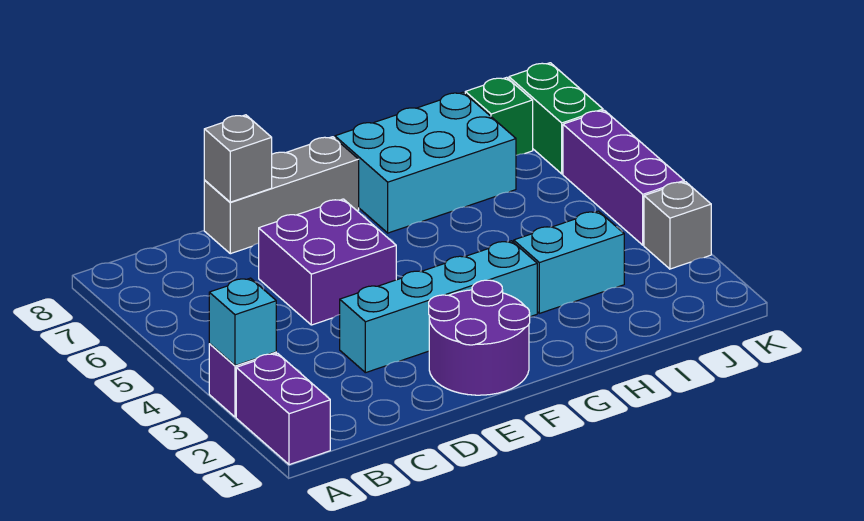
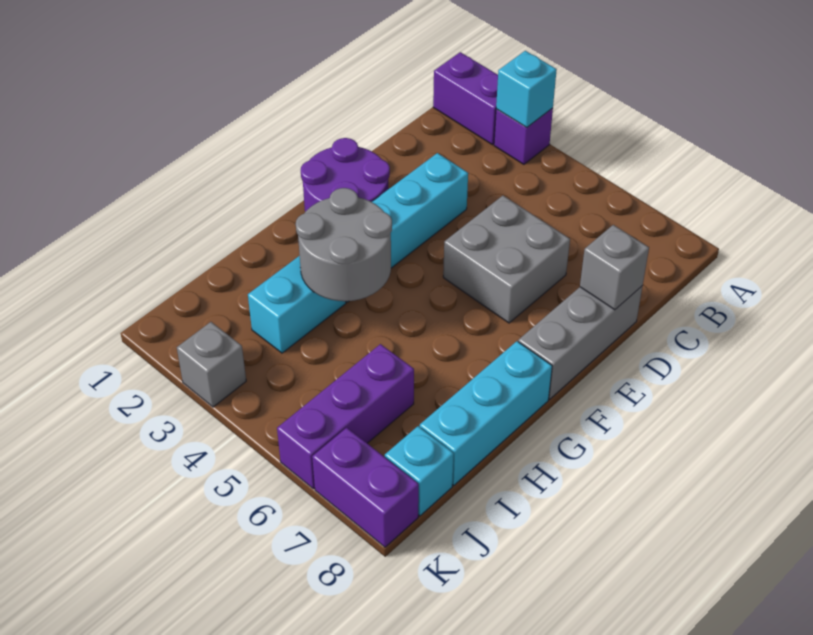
purple brick D5:E6 level 1 -> grey brick D5:E6 level 1
none -> grey round brick G3:H4 level 2
cyan brick G7:I8 level 1 -> cyan brick G8:I8 level 1
green brick J8 level 1 -> cyan brick J8 level 1
purple brick K4:K6 level 1 -> purple brick I6:K6 level 1
green brick K7:K8 level 1 -> purple brick K7:K8 level 1

